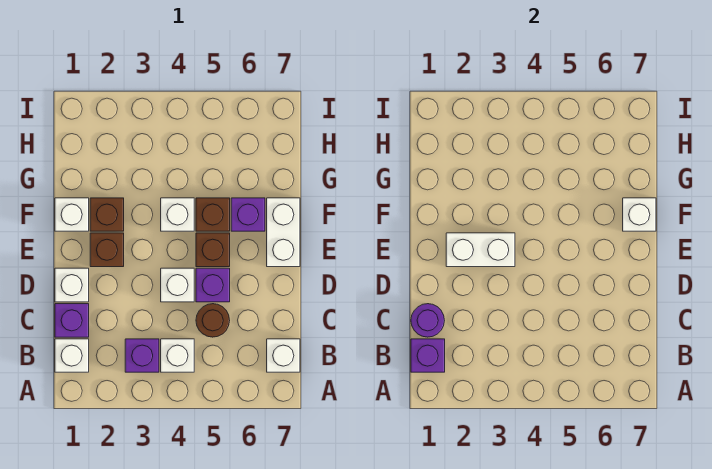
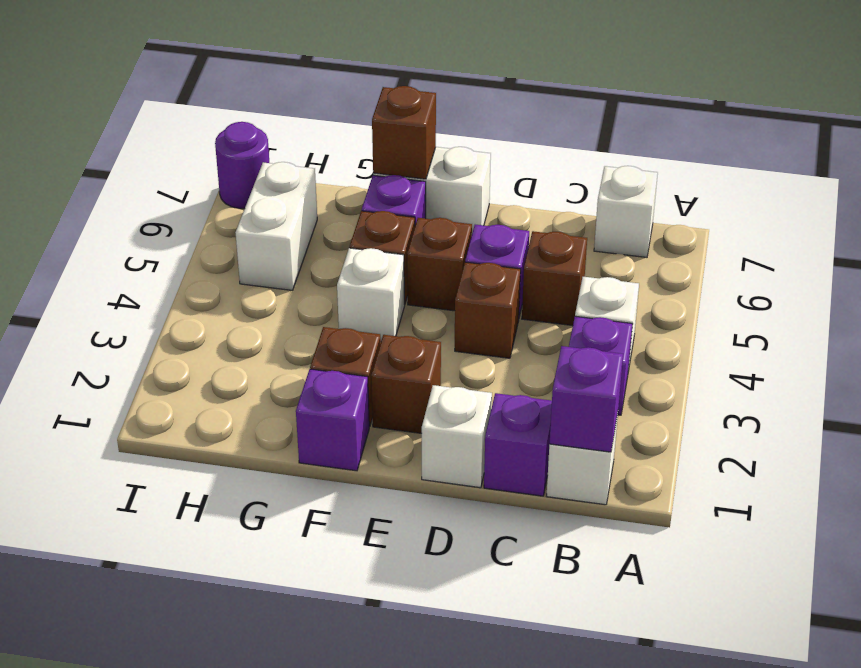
purple round brick C1 level 2 -> purple round brick I7 level 1
brown round brick C5 level 1 -> brown brick C5 level 1
white brick D4 level 1 -> brown brick D4 level 1
white brick E2:E3 level 2 -> white brick H5:H6 level 1
white brick F1 level 1 -> purple brick F1 level 1
white brick F7 level 2 -> brown brick F7 level 2

